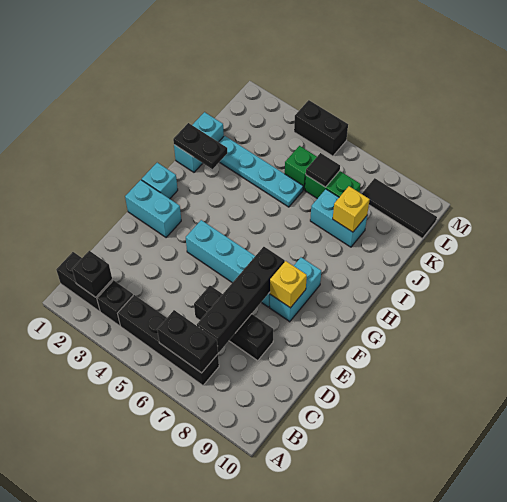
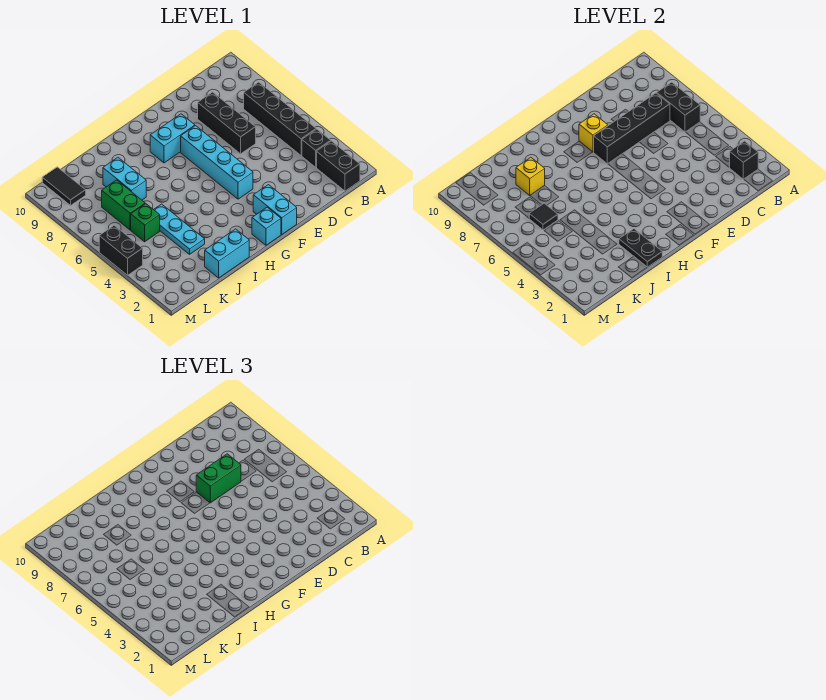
none -> green brick D7:E7 level 3
cyan plate J2:J5 level 1 -> cyan plate J3:J5 level 1
black tile L8:L10 level 1 -> black tile L9:L10 level 1

